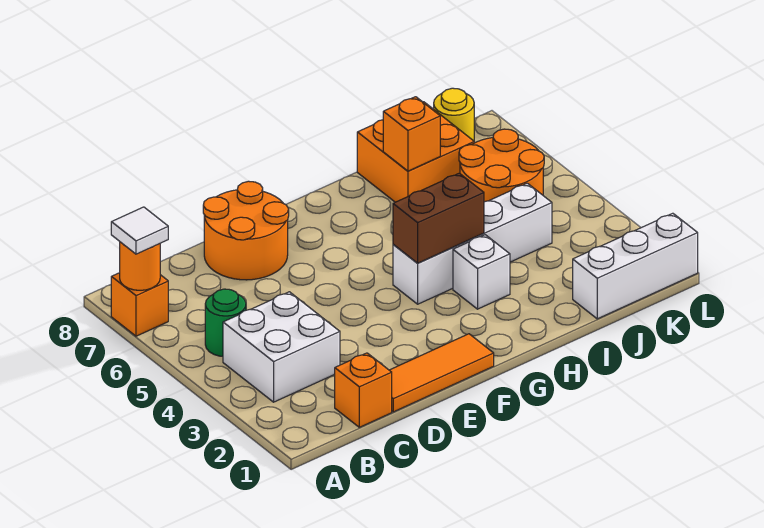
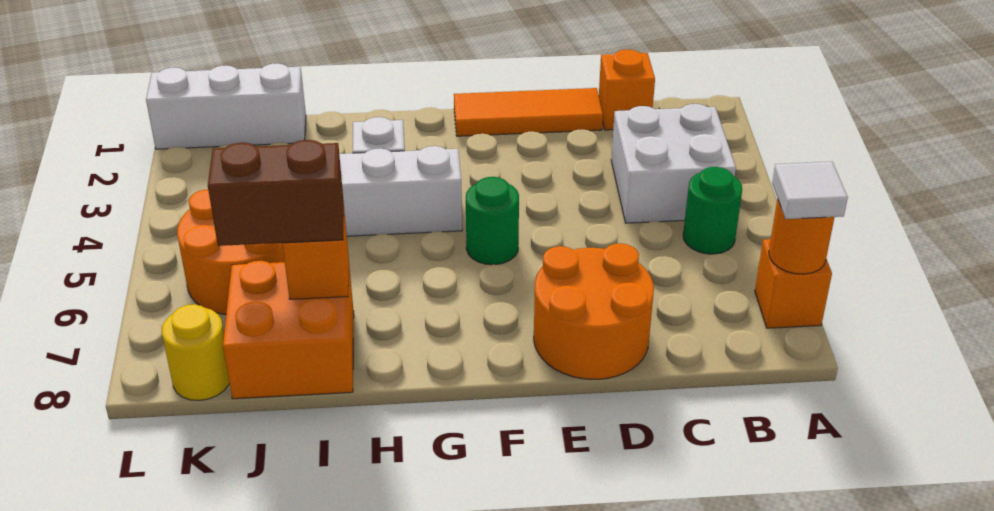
none -> green round brick F5 level 1
brown brick G4:H4 level 2 -> brown brick I7:J7 level 3

